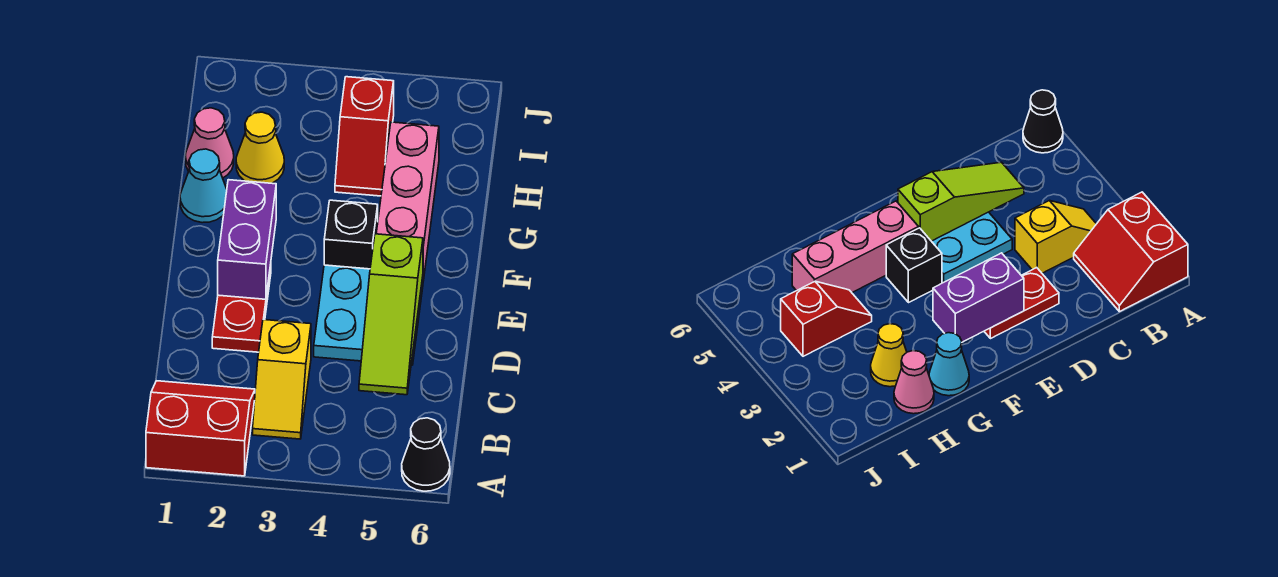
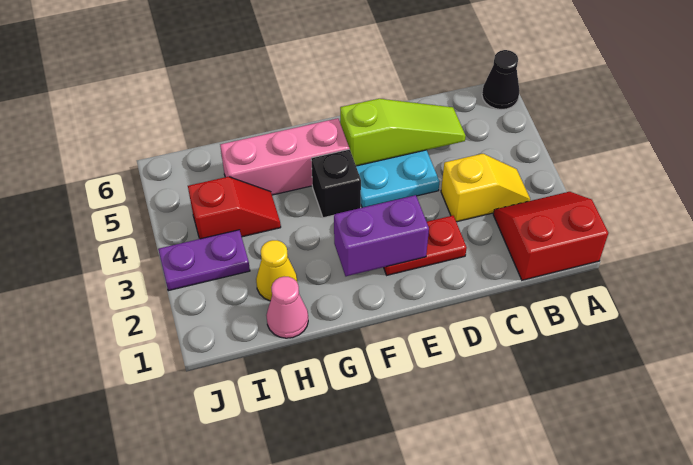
red slope A1:B2 level 1 top A -> red slope A1:B2 level 1 top 1
cyan cone G1 level 1 -> none
none -> purple plate I3:J3 level 1

